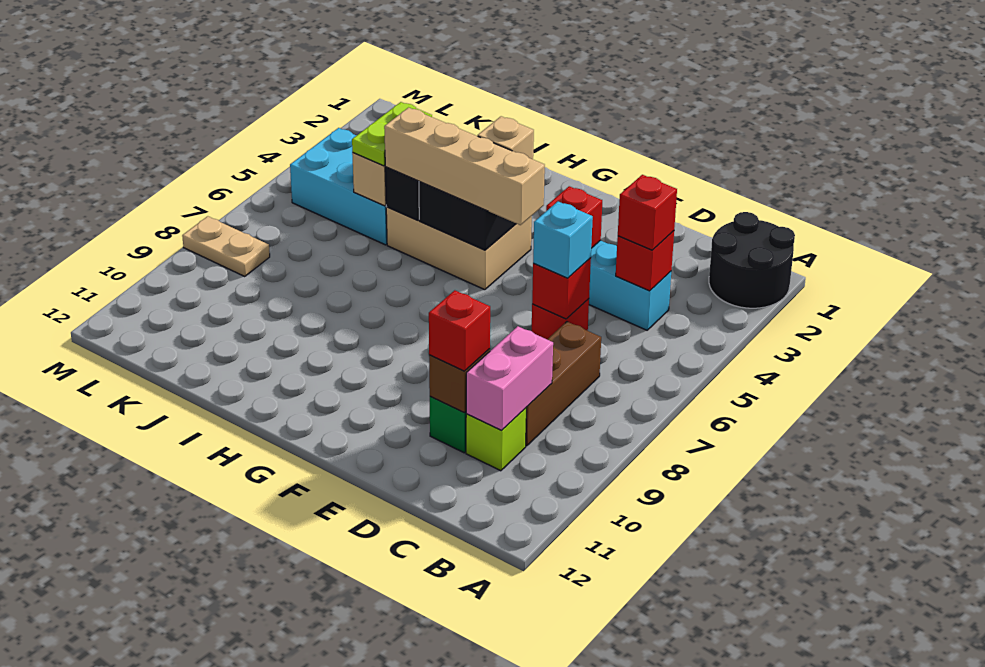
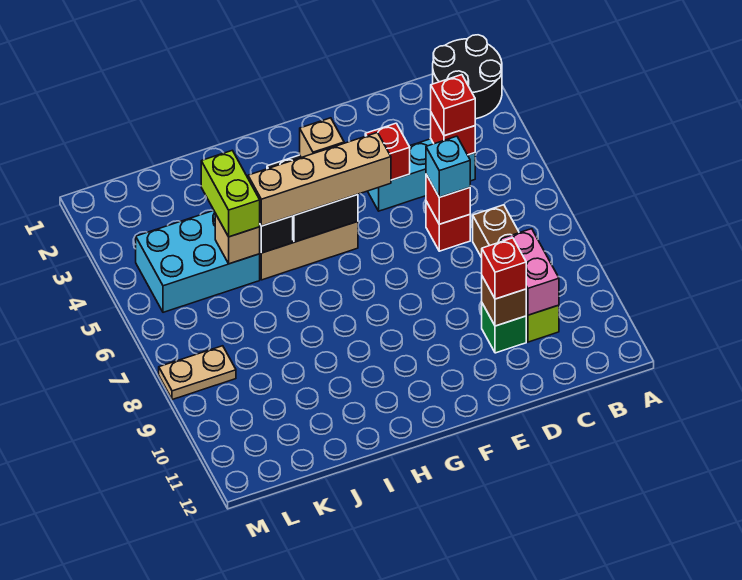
lime plate J4:J5 level 3 -> lime brick J4:J5 level 3

